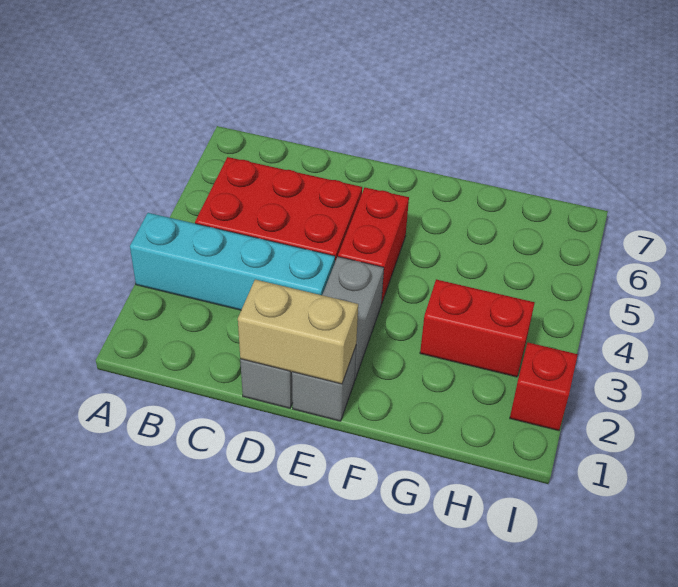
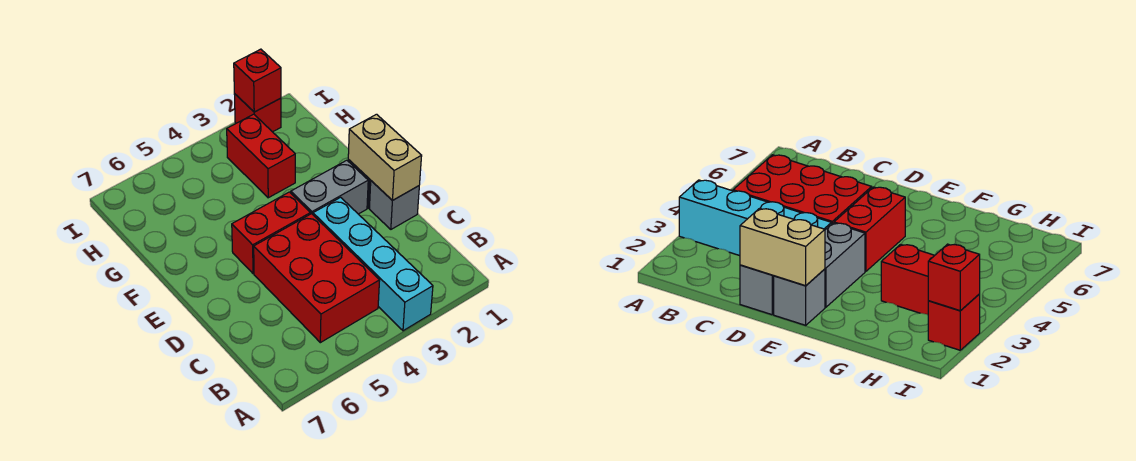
none -> red brick I2 level 2

